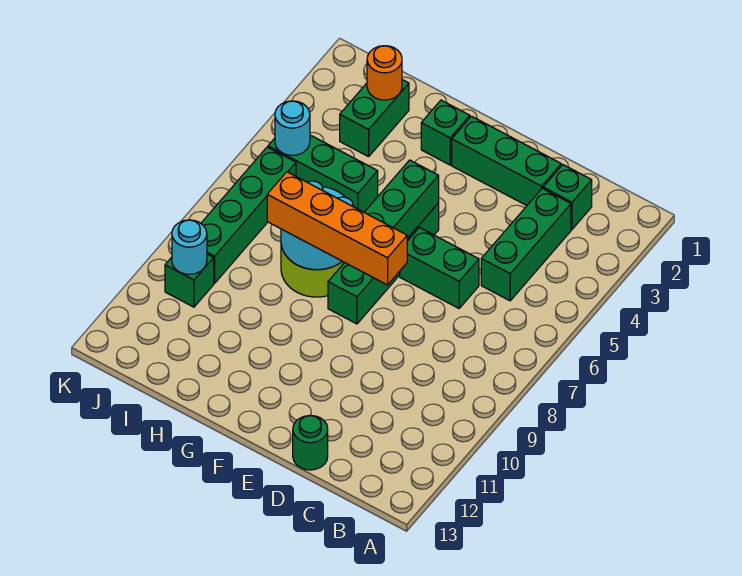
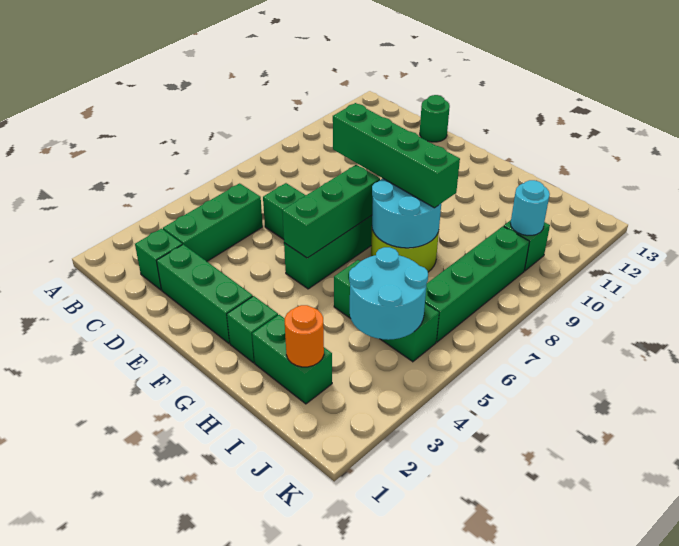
orange brick E8:H8 level 3 -> green brick E8:H8 level 3
green brick I2:I3 level 1 -> green brick H2:I2 level 1
cyan round brick J5 level 2 -> cyan round brick I4:J5 level 2

